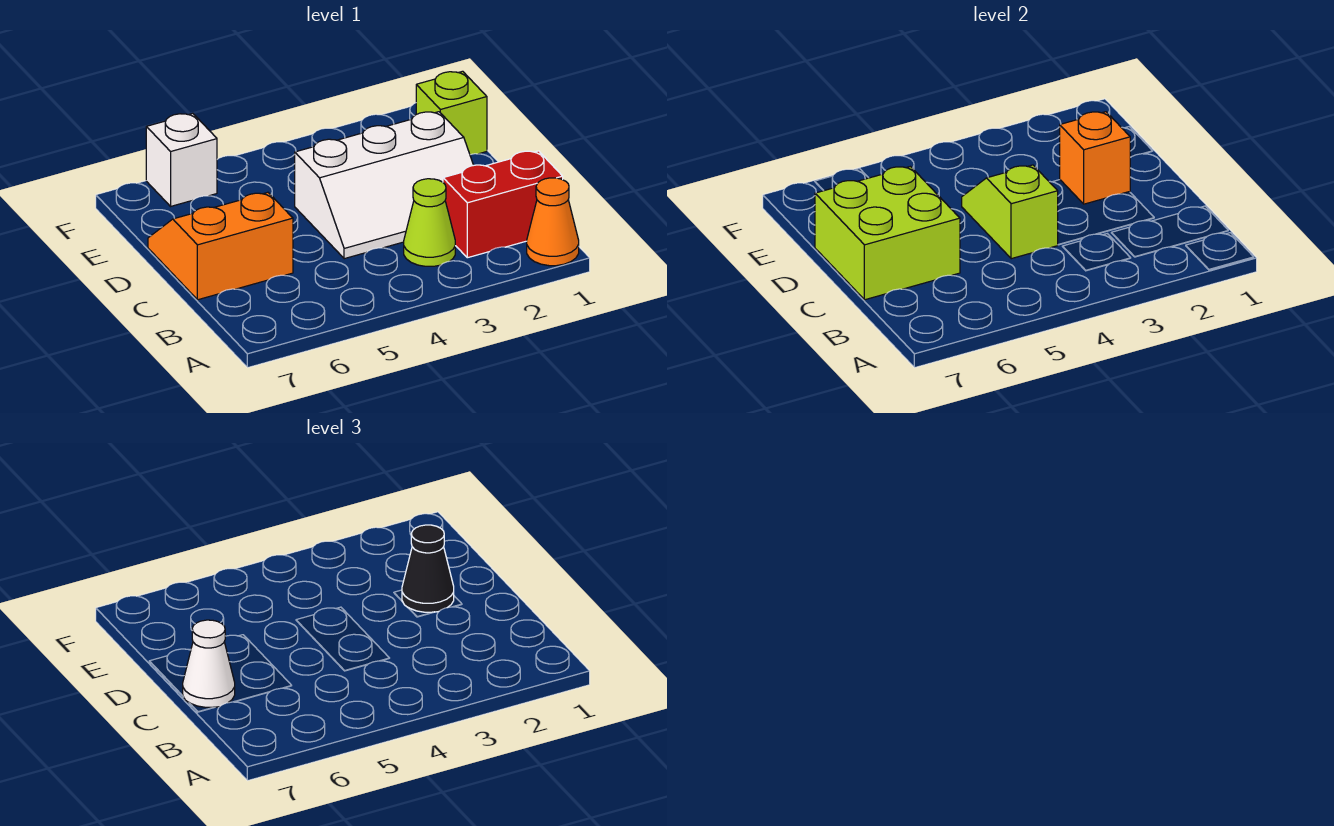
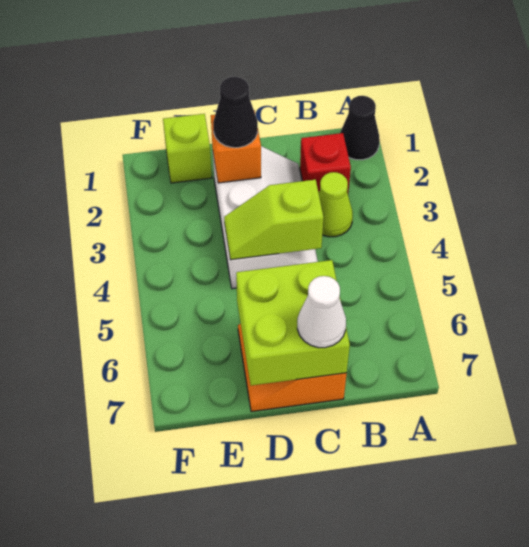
orange cone A1 level 1 -> black cone A1 level 1
red brick B1:B2 level 1 -> red brick B2 level 1
white brick F6 level 1 -> none

